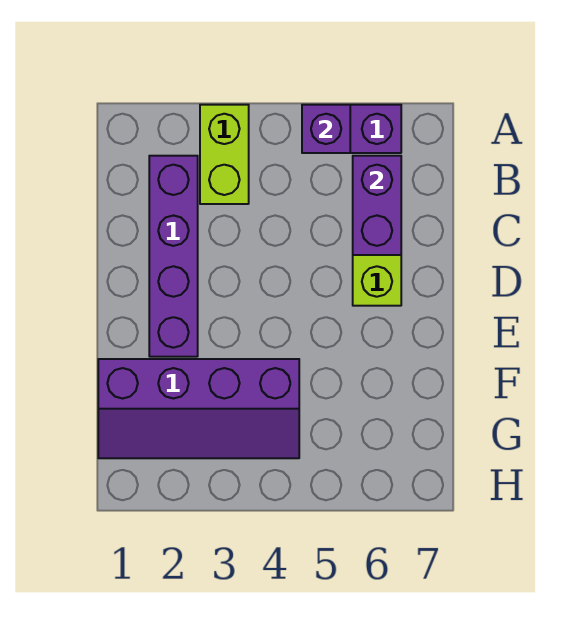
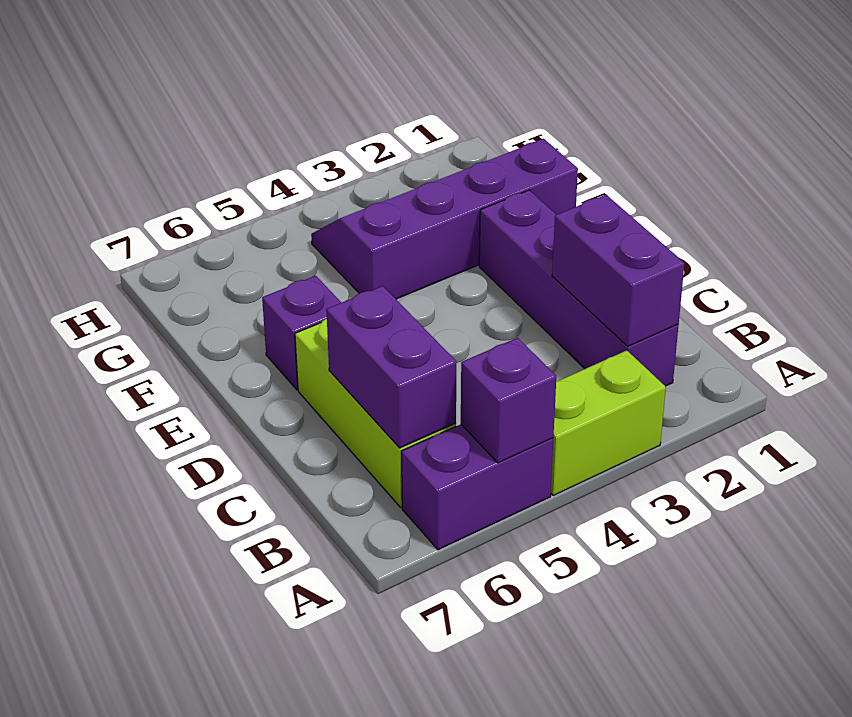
lime brick A3:B3 level 1 -> lime brick A3:A4 level 1
none -> purple brick B2:C2 level 2
none -> purple brick E6 level 1

